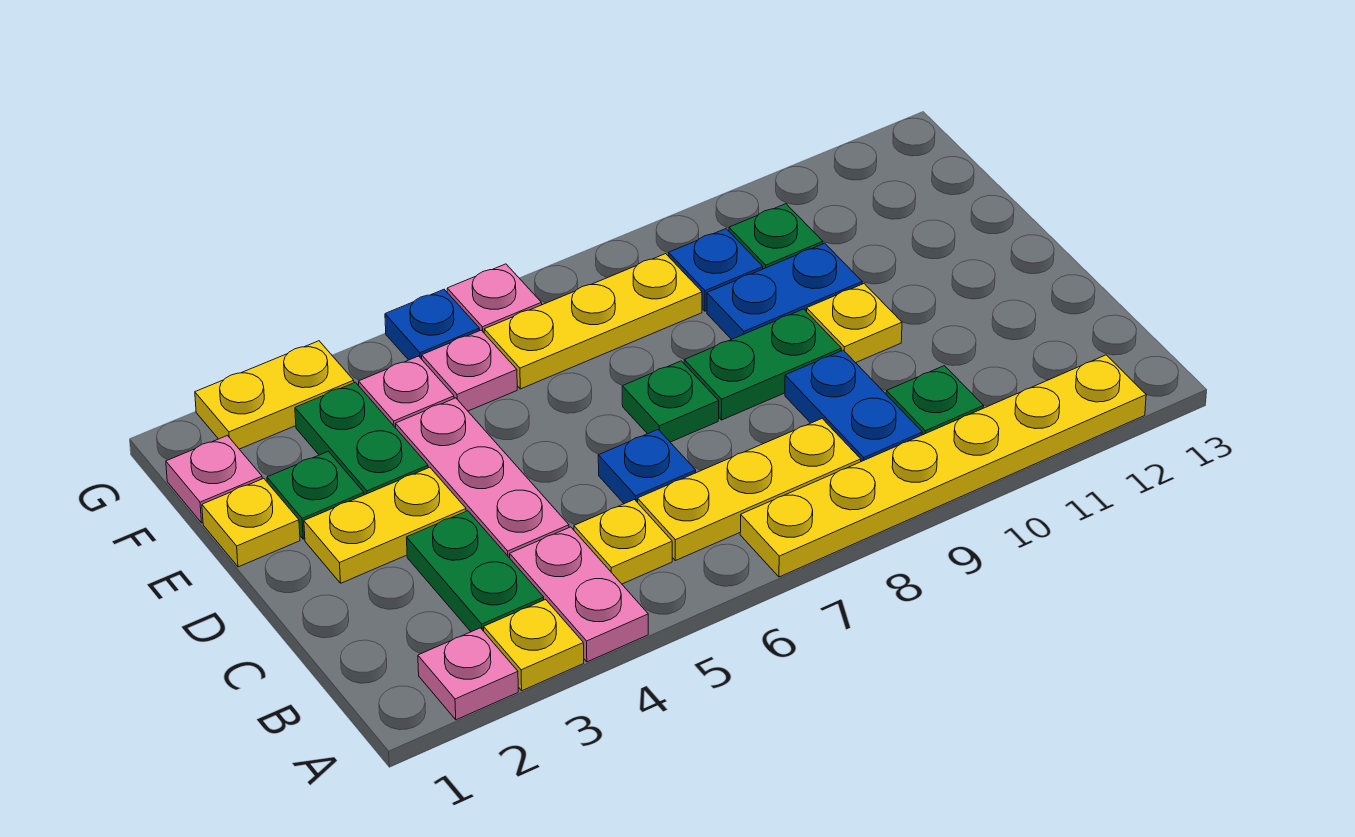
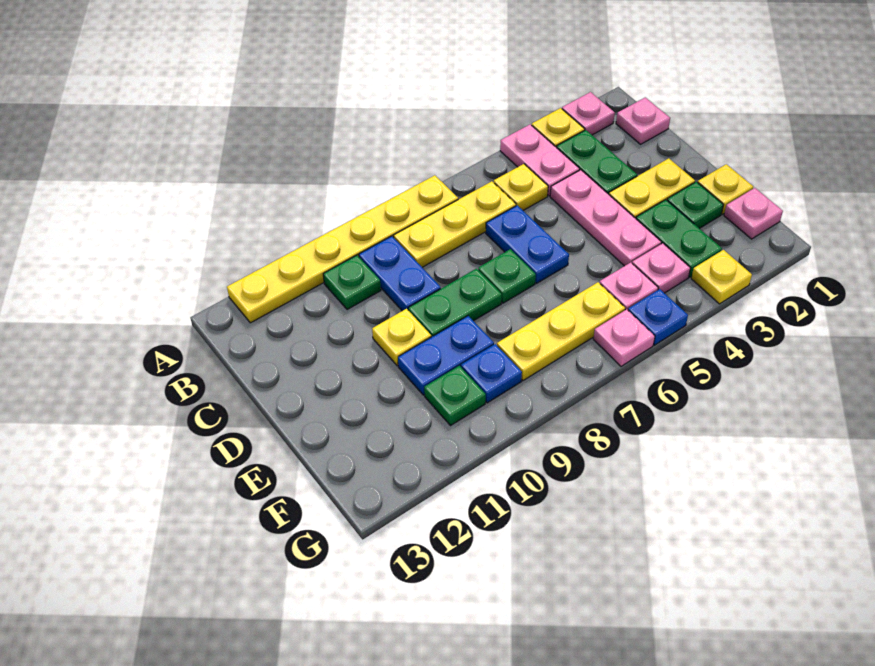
none -> pink plate B1 level 1
blue plate C6 level 1 -> blue plate C6:D6 level 1
yellow plate G2:G3 level 1 -> yellow plate G3 level 1

